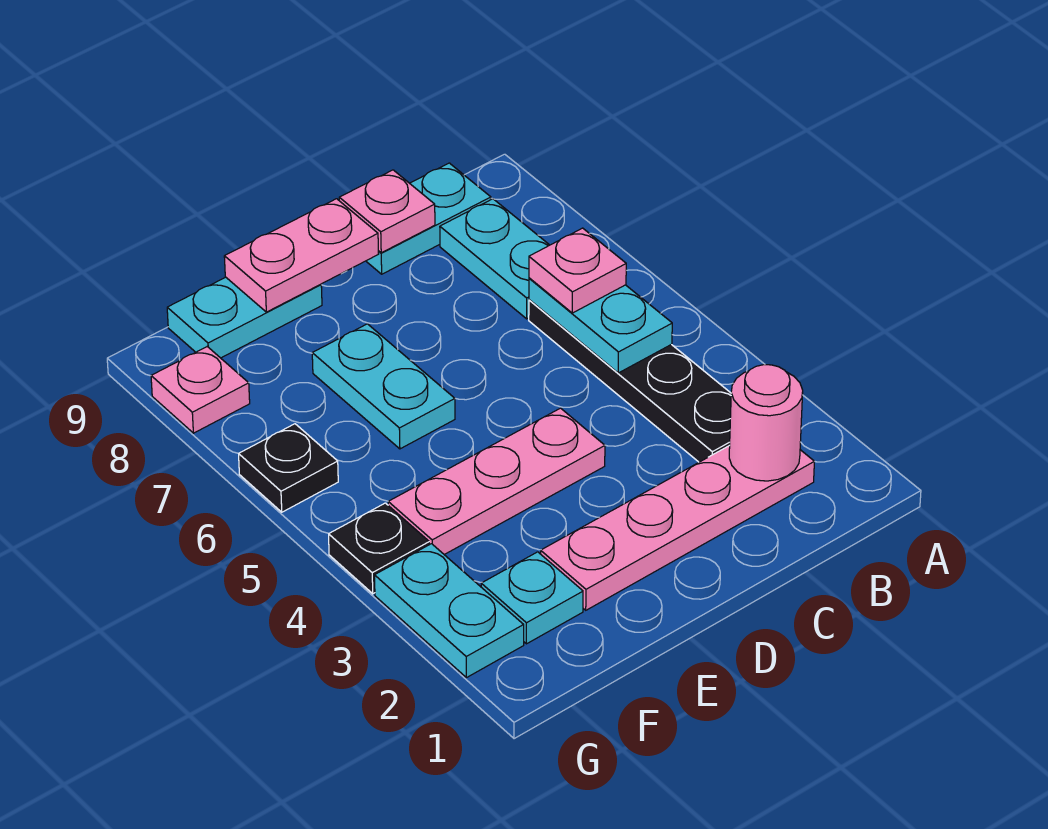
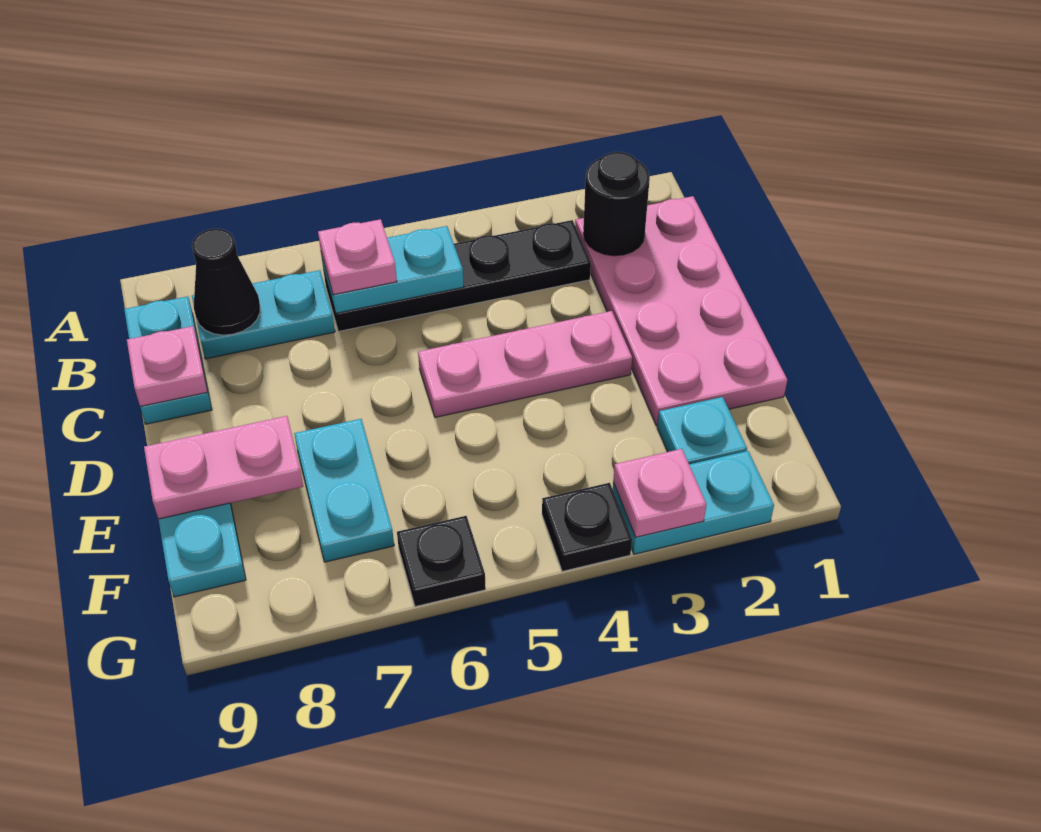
pink plate B2:E2 level 1 -> pink plate B1:E2 level 1
pink round brick B2 level 2 -> black round brick B2 level 2
none -> black cone B8 level 2
pink plate D4:F4 level 1 -> pink plate D3:D5 level 1
pink plate D9:E9 level 2 -> pink plate E8:E9 level 2
cyan plate E6:E7 level 1 -> cyan plate E7:F7 level 1
pink plate G8 level 1 -> pink plate G3 level 2

